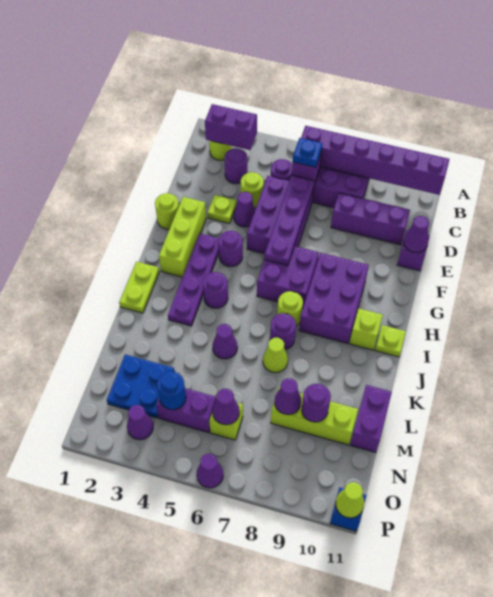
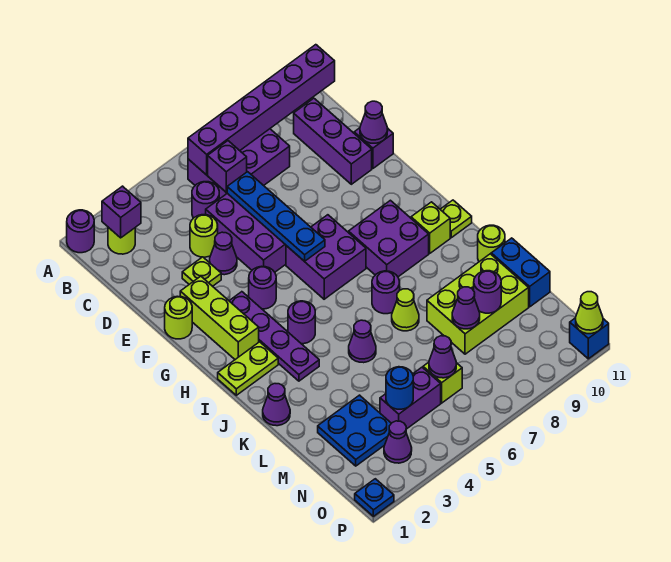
purple brick B2:B3 level 2 -> purple brick B2 level 2
purple round brick C3 level 1 -> purple round brick A1 level 1
blue plate C6 level 3 -> blue plate P1 level 1
purple plate D6:G6 level 2 -> blue plate D6:G6 level 2
purple brick D8:D10 level 1 -> purple brick C10:E10 level 1
purple brick G8:I9 level 1 -> purple brick H8:I9 level 1
lime plate I1:J1 level 1 -> lime plate I1:I2 level 1
lime round brick I7 level 1 -> lime round brick K11 level 1
purple brick L11:M11 level 1 -> blue brick L11:M11 level 1
lime brick M8:M10 level 1 -> lime brick L8:M10 level 1
purple cone P6 level 1 -> purple cone K1 level 1

